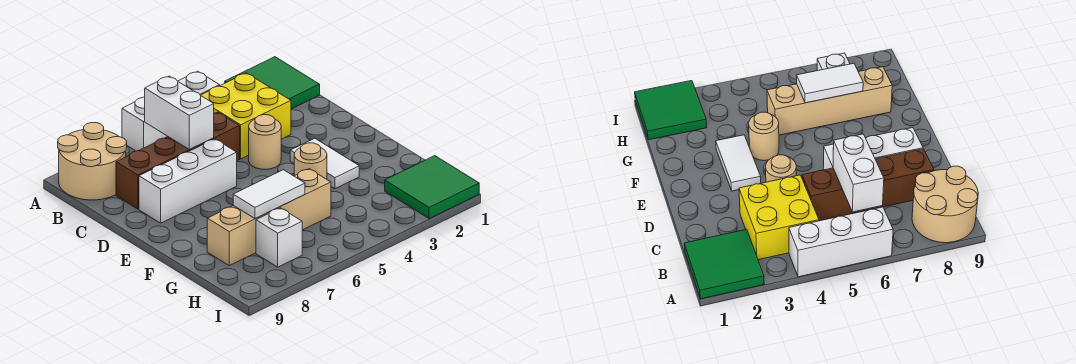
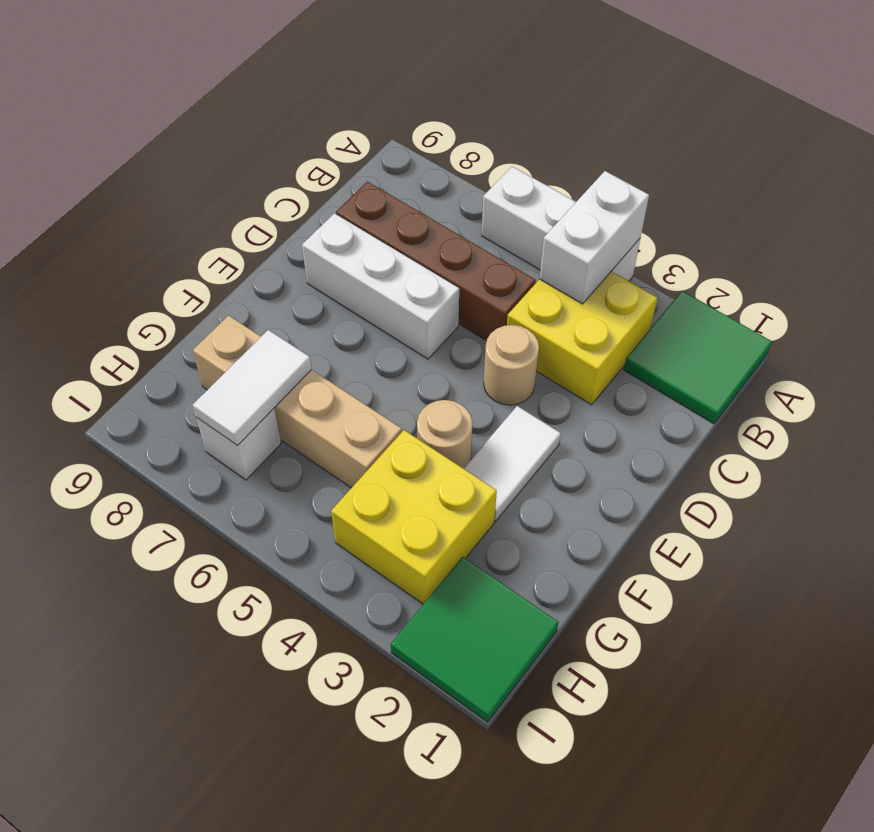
tan round brick A8:B9 level 1 -> none
white brick B6:C6 level 2 -> white brick A4:B4 level 2
none -> yellow brick G3:H4 level 1
white tile G6:G7 level 2 -> white tile G7:H7 level 2

